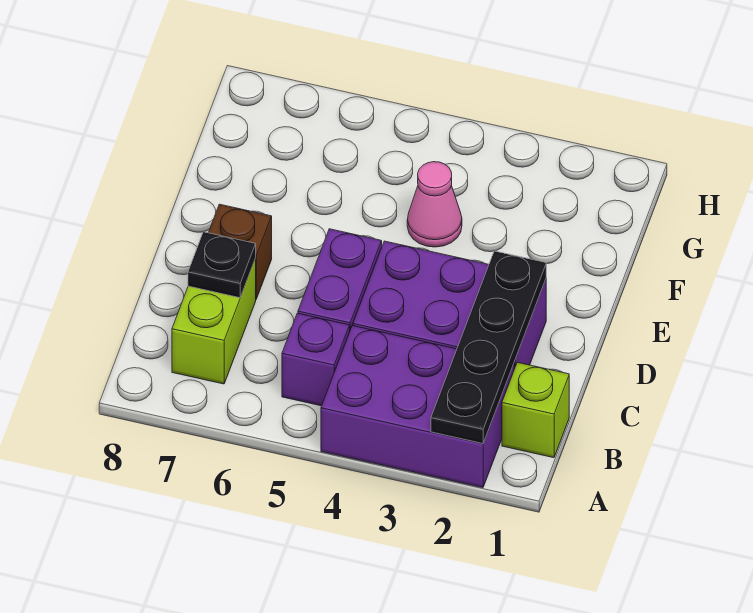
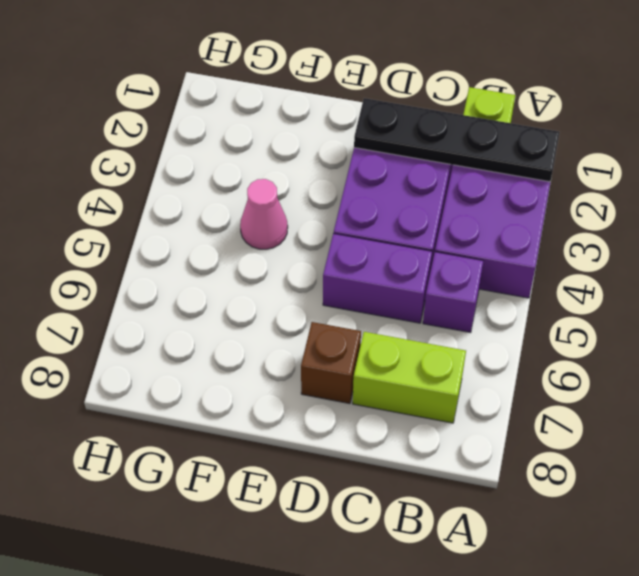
black plate C7 level 2 -> none

